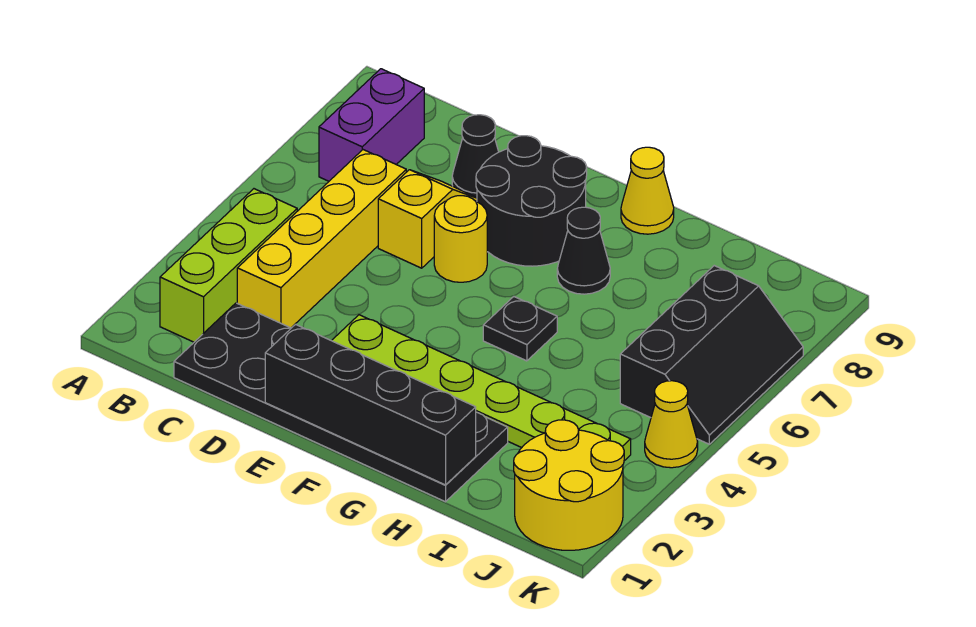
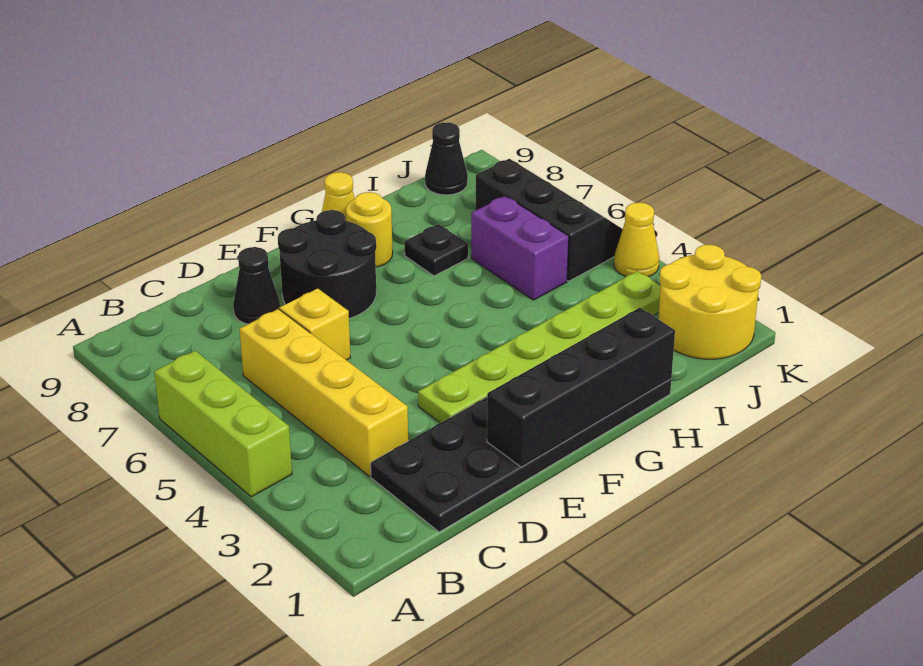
lime brick B2:B4 level 1 -> lime brick A4:A6 level 1
purple brick B7:B8 level 1 -> purple brick I5:I6 level 1
yellow round brick E6 level 1 -> yellow round brick G8 level 1
black plate G5 level 1 -> black plate H7 level 1
black cone G7 level 1 -> black cone J9 level 1

